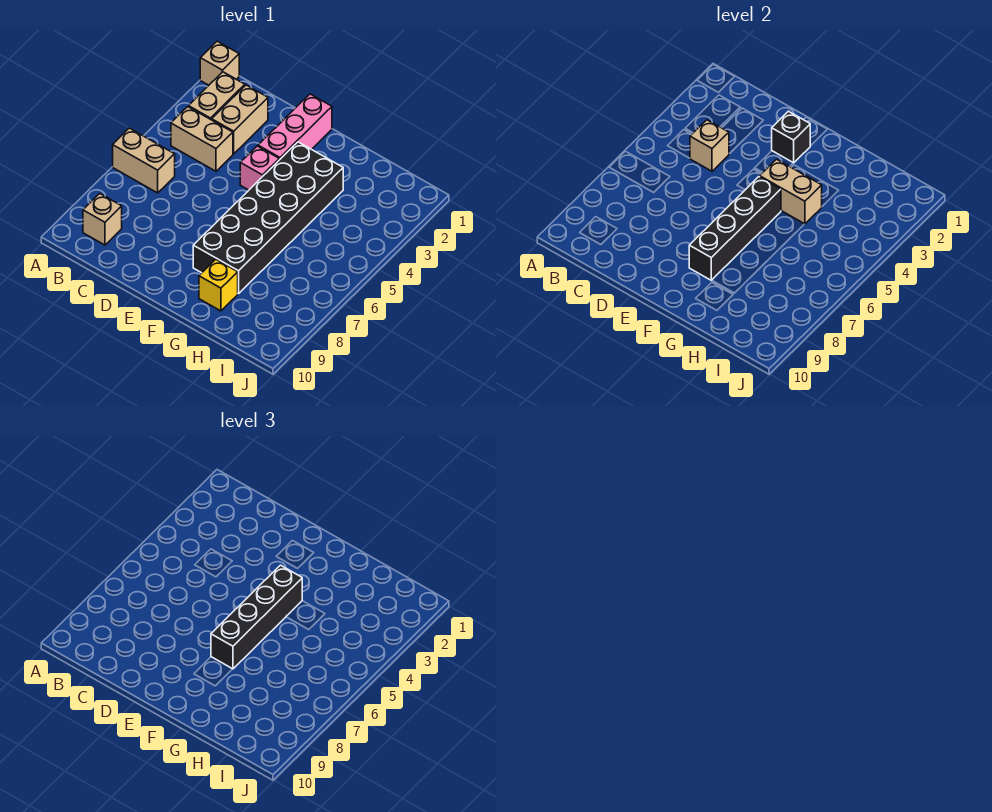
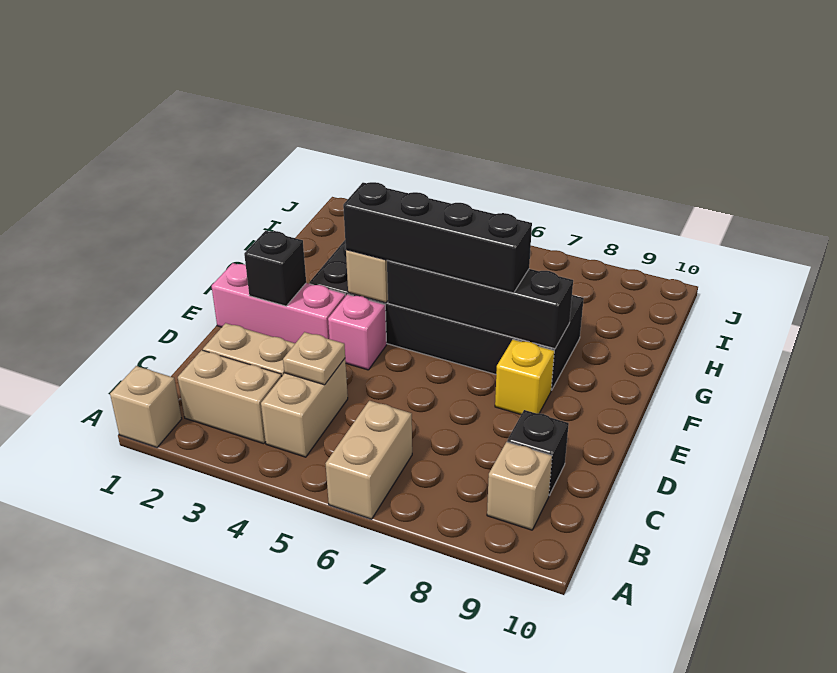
tan brick C4 level 2 -> tan plate C4 level 2
none -> black brick C9 level 1
yellow brick G9 level 1 -> yellow brick E8 level 1

